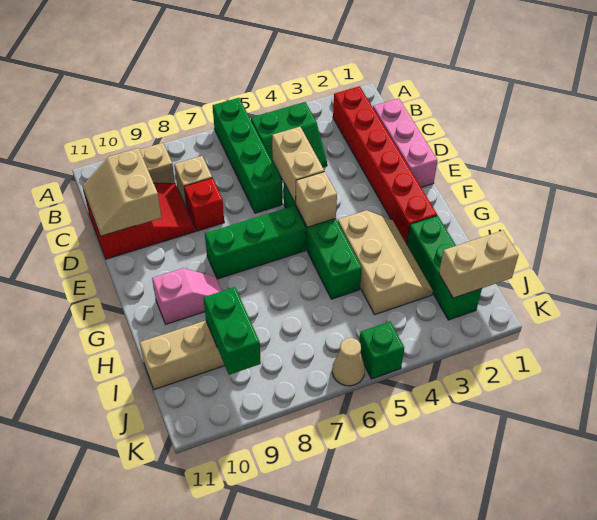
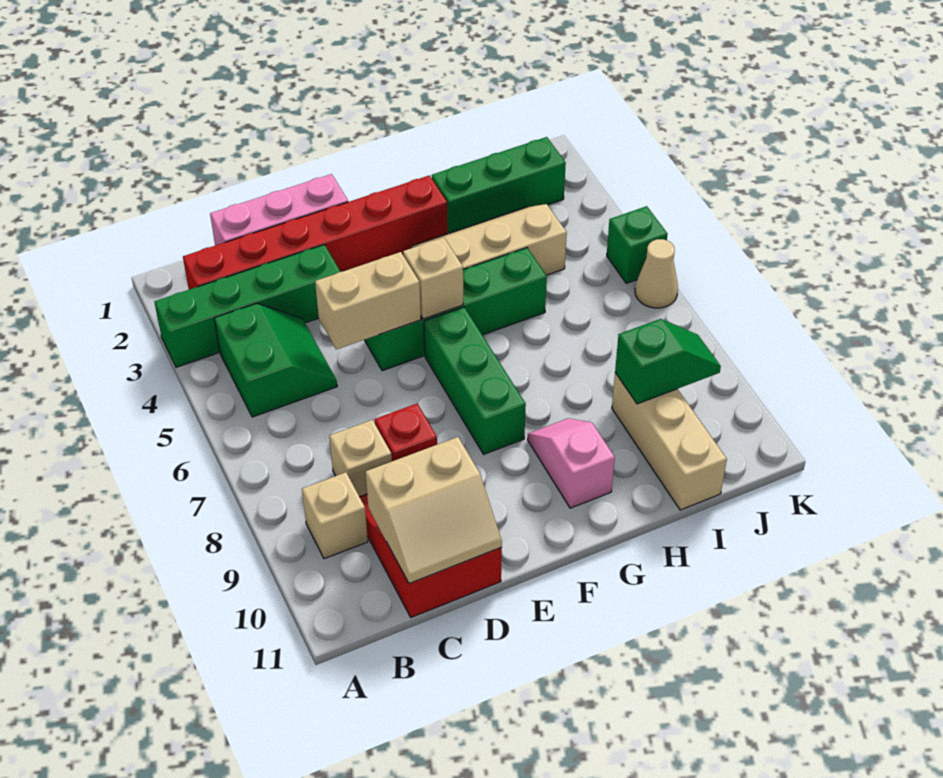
green brick A6:D6 level 1 -> green brick A3:D3 level 1
green brick I9:J9 level 2 -> green slope I9:J9 level 2 top I
tan brick J1:J2 level 2 -> none

